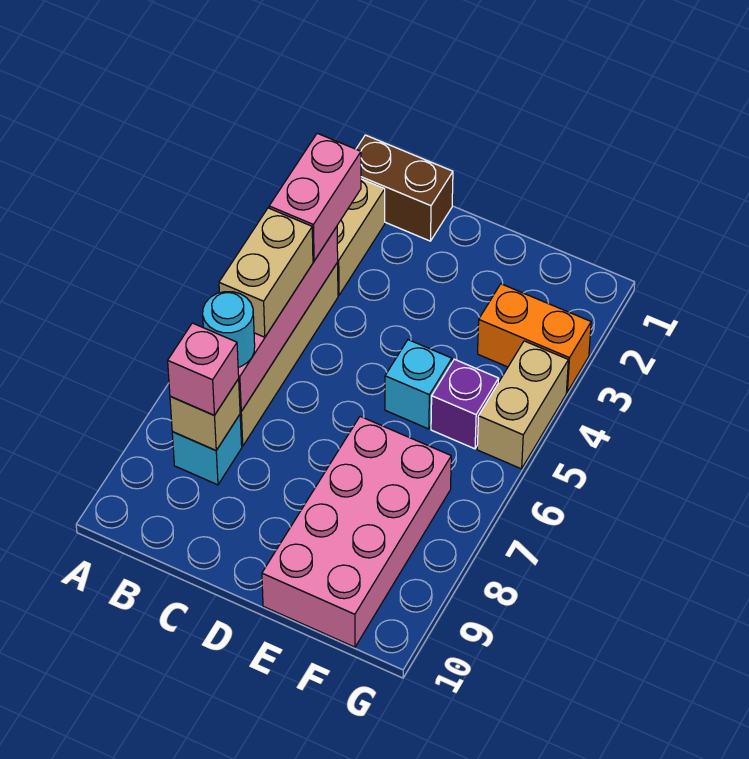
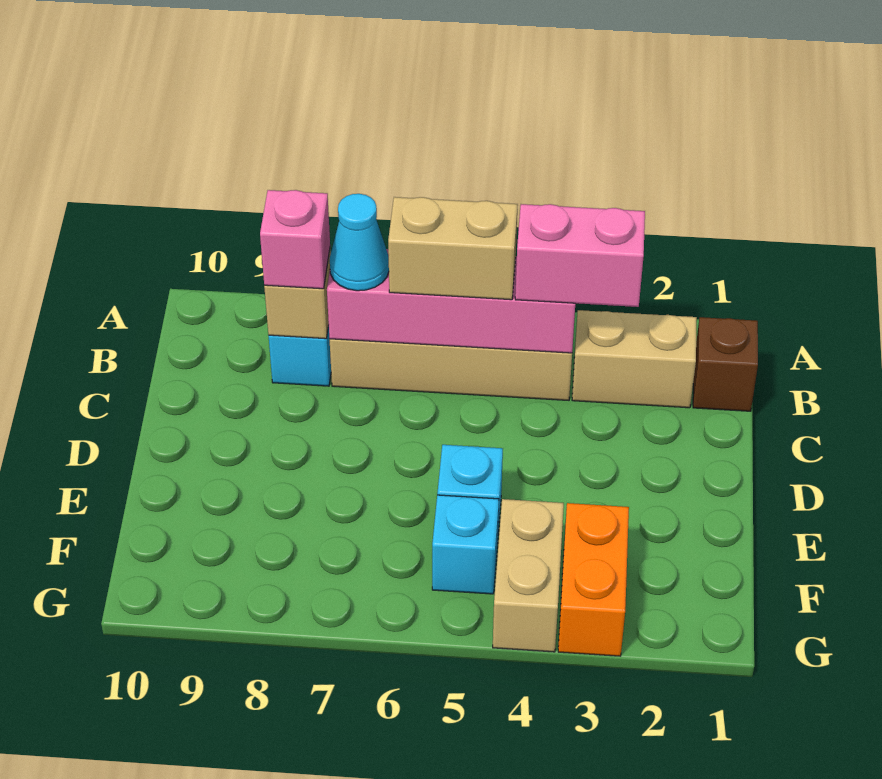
brown brick B1:C1 level 1 -> brown brick B1 level 1
cyan round brick B7 level 3 -> cyan cone B7 level 3
pink brick E7:F10 level 1 -> none
purple brick F5 level 1 -> cyan brick F5 level 1
tan brick G4:G5 level 1 -> tan brick F4:G4 level 1

